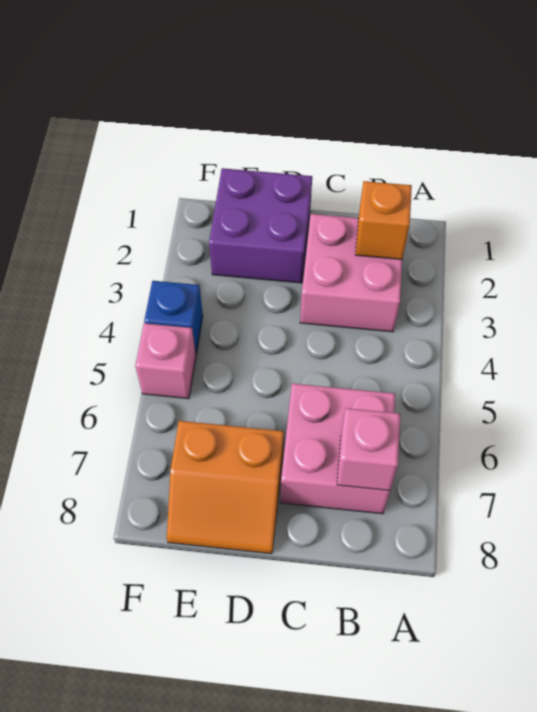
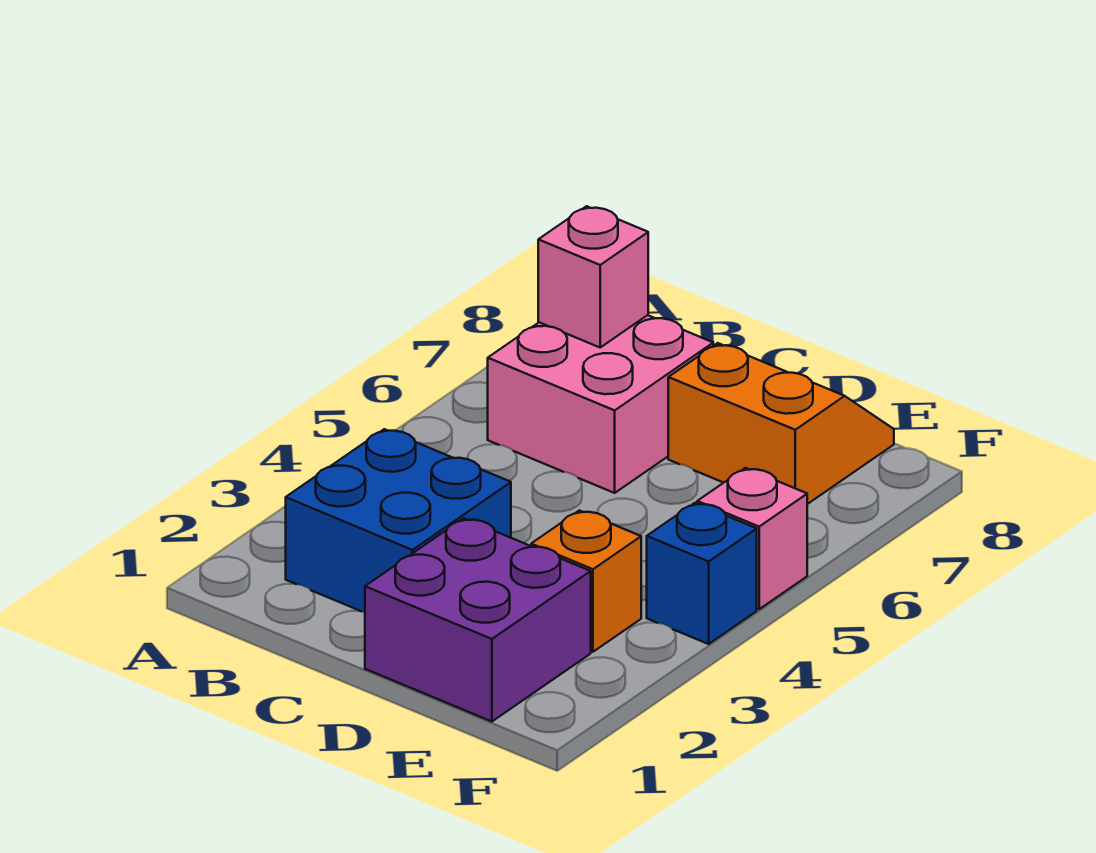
pink brick B2:C3 level 1 -> blue brick B2:C3 level 1
orange brick B2 level 2 -> orange brick E3 level 1

